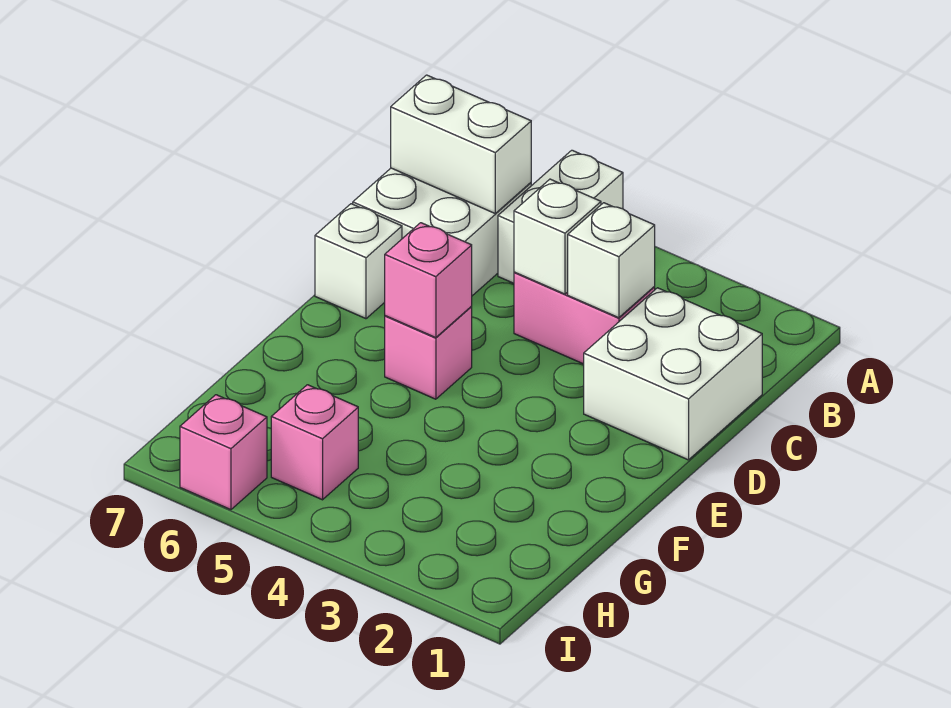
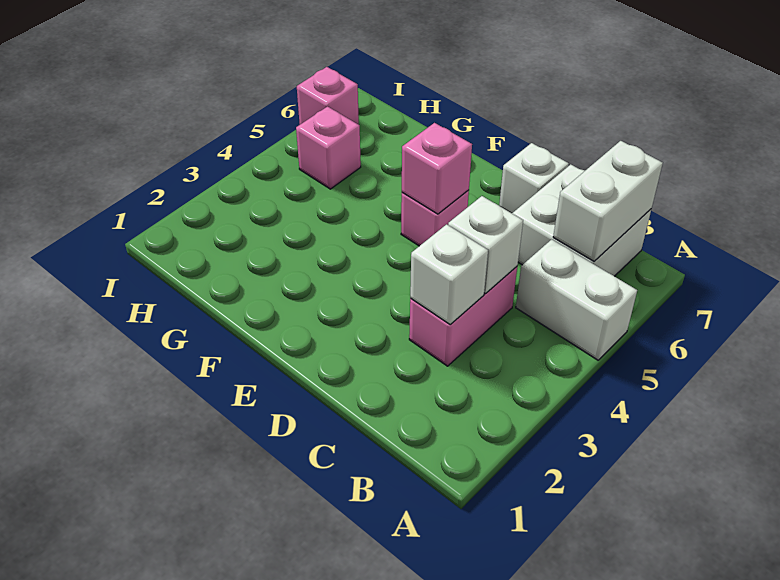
white brick C1:D2 level 1 -> none

